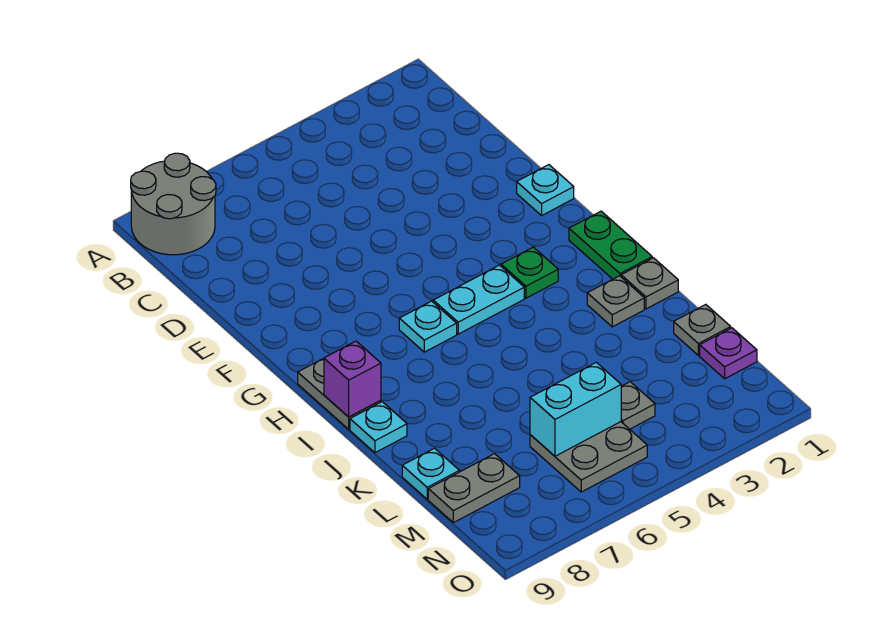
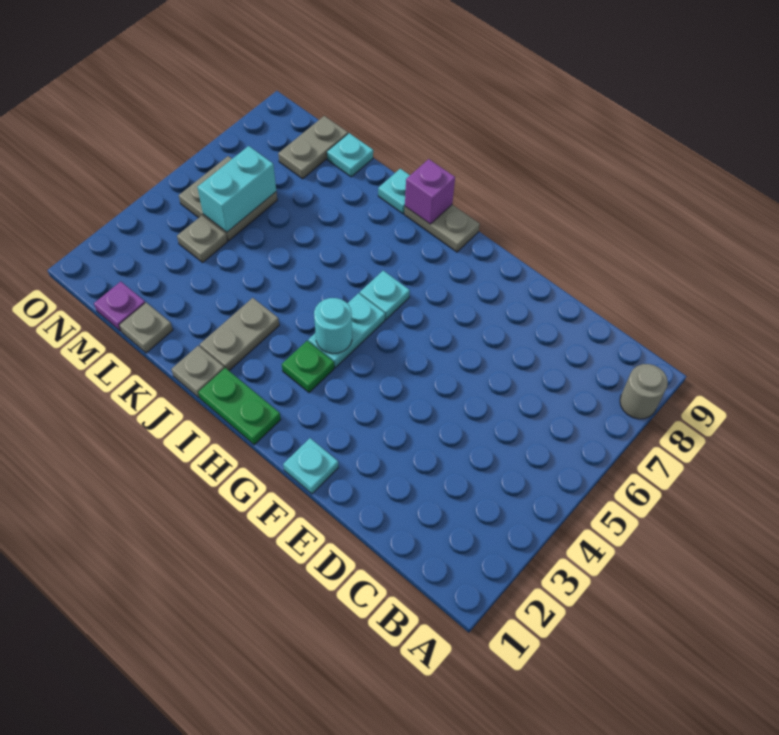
grey round brick A8:B9 level 1 -> grey round brick A8 level 1
none -> cyan round brick H4 level 2
grey plate J2 level 1 -> grey plate J2:J3 level 1

